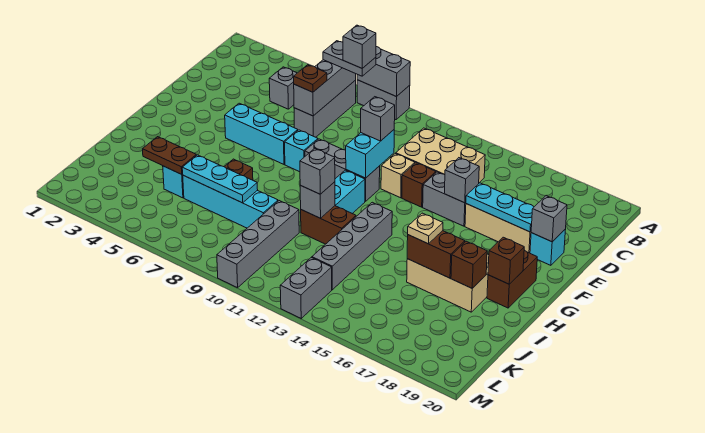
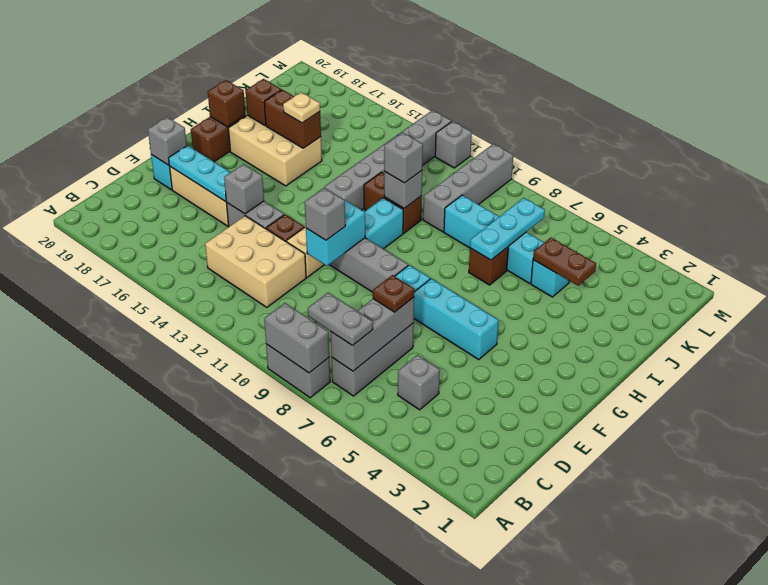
grey brick B8 level 4 -> grey brick M12 level 1
cyan plate J6:J8 level 2 -> cyan plate I7:K7 level 2

